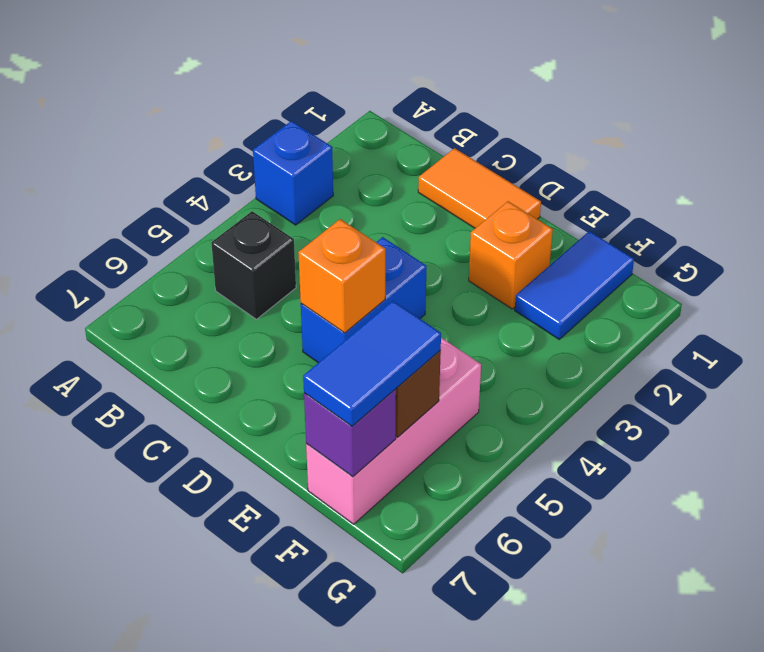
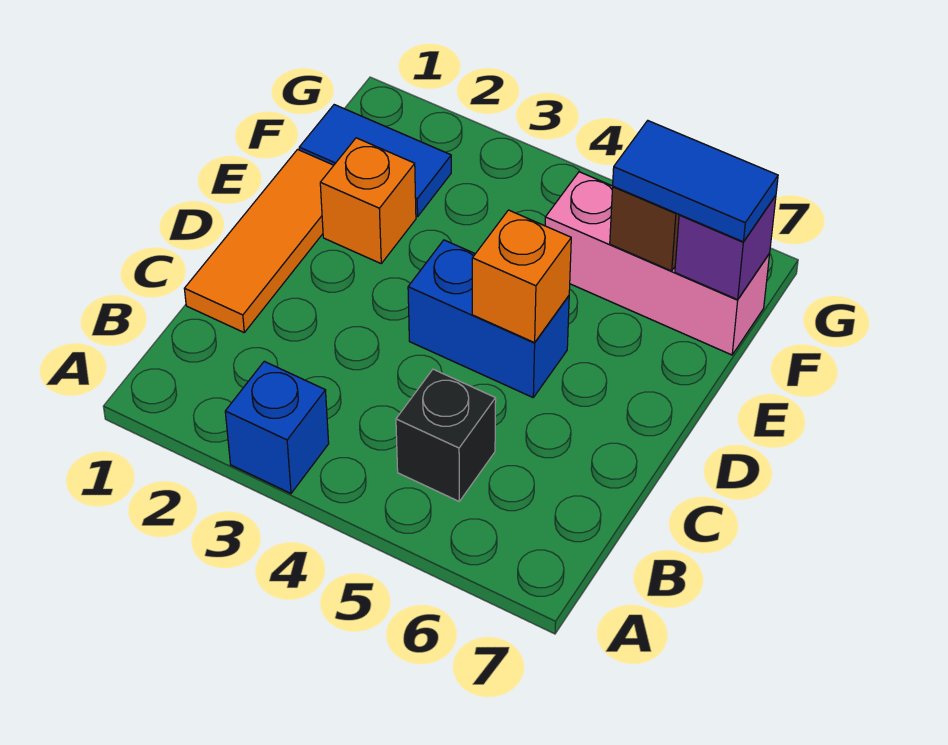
orange tile C1:D1 level 1 -> orange tile C1:E1 level 1

